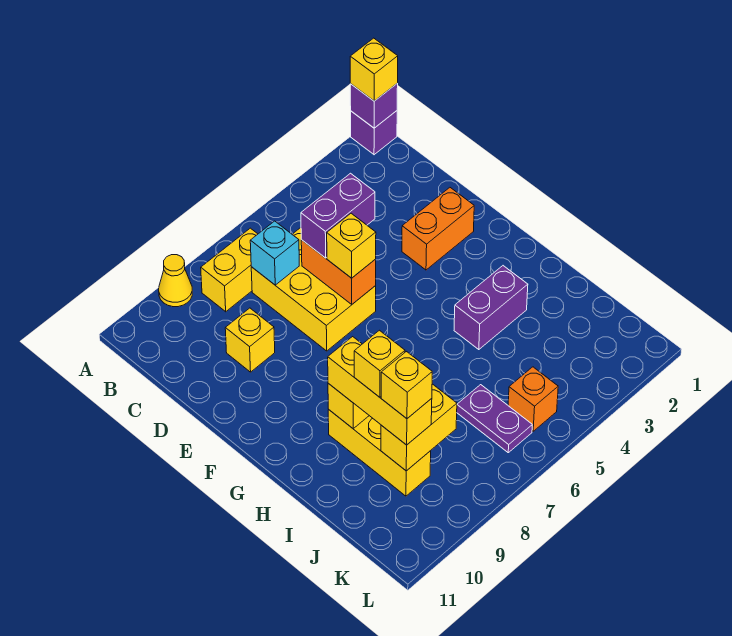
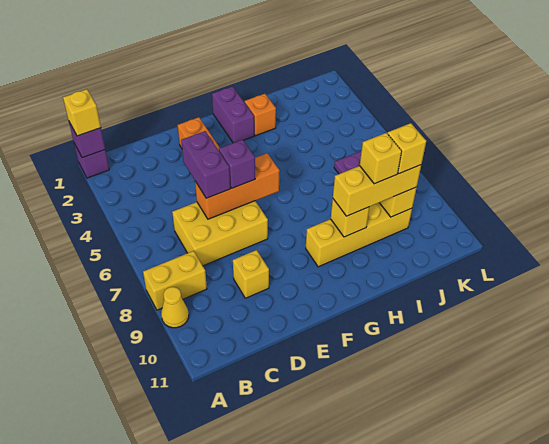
yellow brick B7:B8 level 1 -> yellow brick A8:B8 level 1
cyan brick C7 level 2 -> none
orange brick D6:E6 level 2 -> orange brick D6:F6 level 2
yellow brick E6 level 3 -> purple brick E6 level 3
purple brick H3:H4 level 1 -> purple brick G1:G2 level 1
yellow brick H9:J9 level 1 -> yellow brick G9:J9 level 1
orange brick K5 level 1 -> orange brick H2 level 1

